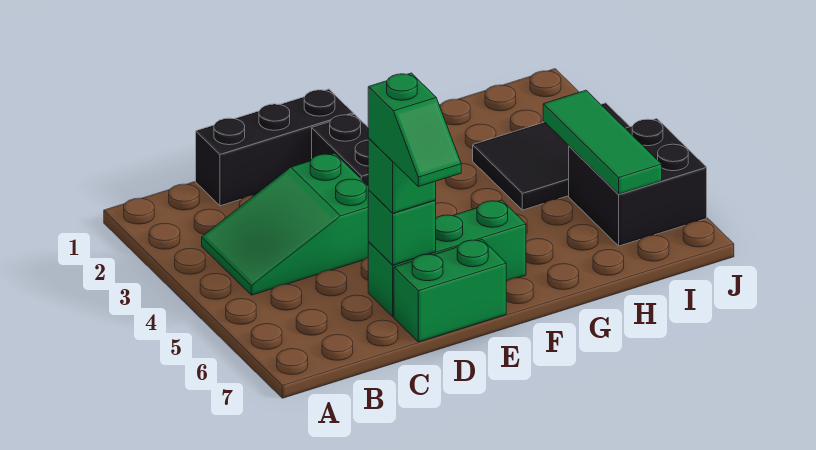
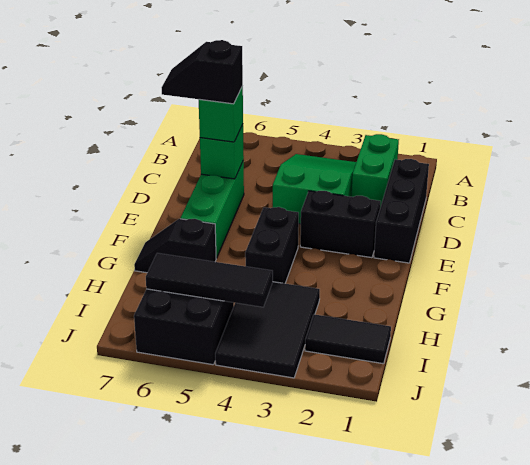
green slope D6:D7 level 4 top 6 -> black slope D6:D7 level 4 top 6
green brick D7:E7 level 1 -> green brick B2:C2 level 1
none -> black brick F4:G4 level 1
none -> black slope G6:G7 level 1 top 6
none -> black tile I1:I2 level 1
green tile I4:I6 level 2 -> black tile I4:I6 level 2

